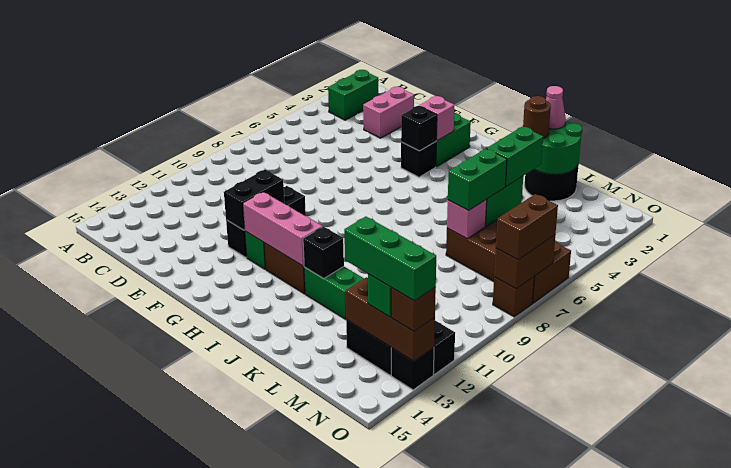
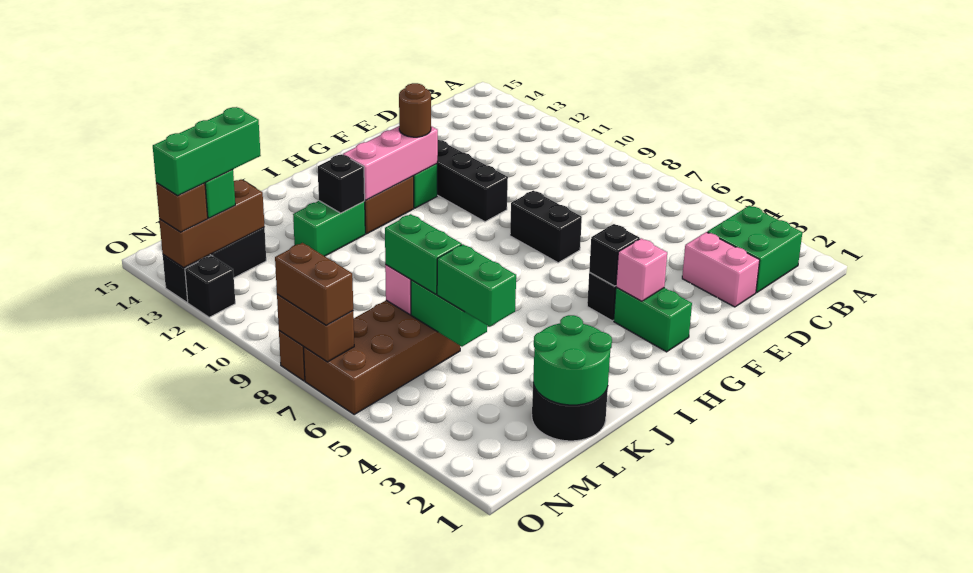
green brick B2:B3 level 1 -> green brick B2:C3 level 1
black brick F11:F12 level 2 -> black brick F7:F8 level 1
pink cone K1 level 3 -> none
brown round brick K2 level 3 -> brown round brick G12 level 3

